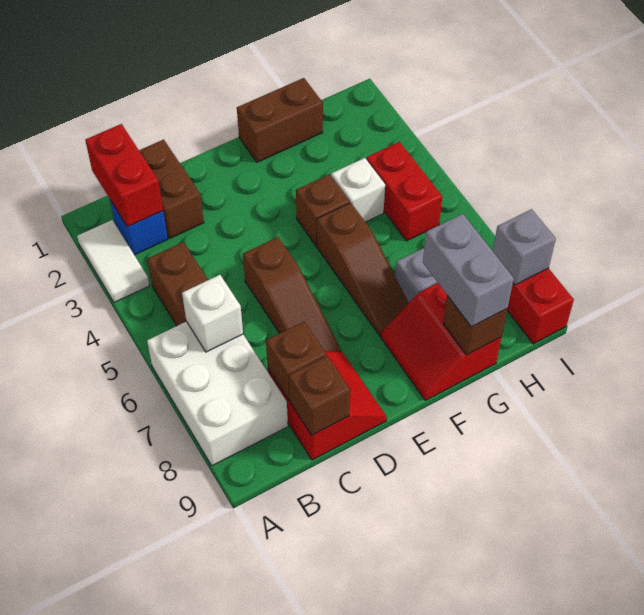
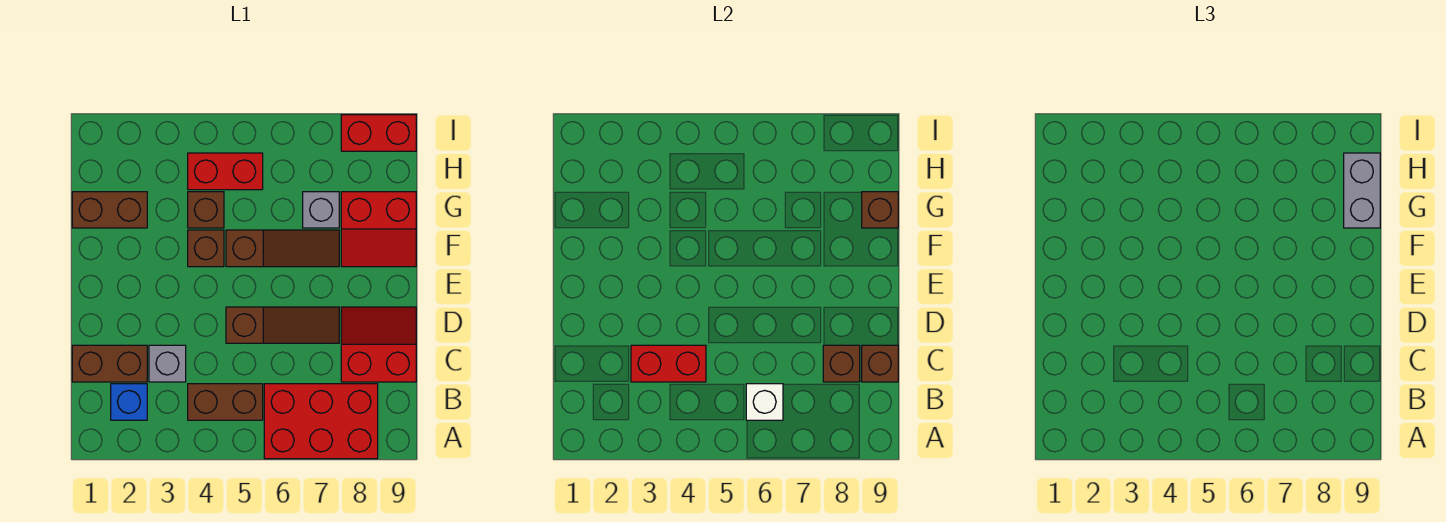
white tile A2:A3 level 1 -> none
white brick A6:B8 level 1 -> red brick A6:B8 level 1
red brick B1:B2 level 2 -> red brick C3:C4 level 2
brown brick F1:G1 level 1 -> brown brick G1:G2 level 1
white brick G4 level 1 -> brown brick G4 level 1
grey brick G8:G9 level 3 -> grey brick G9:H9 level 3
grey brick I8 level 2 -> grey brick C3 level 1

